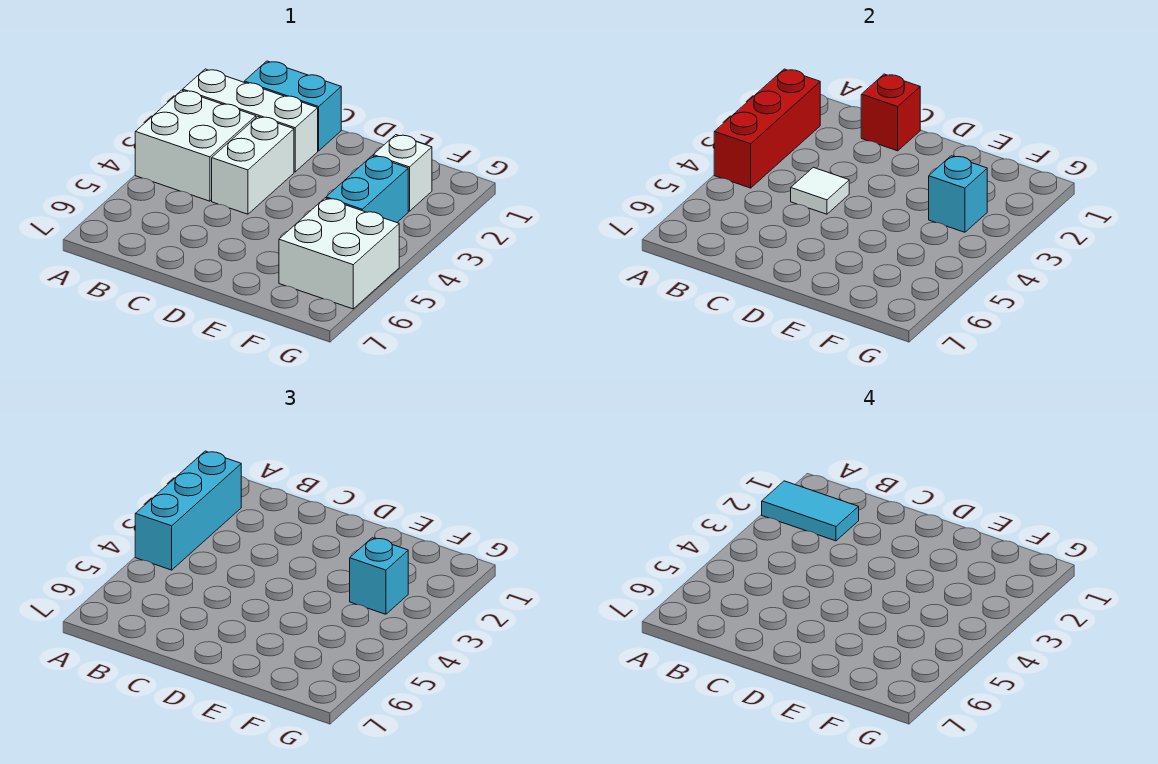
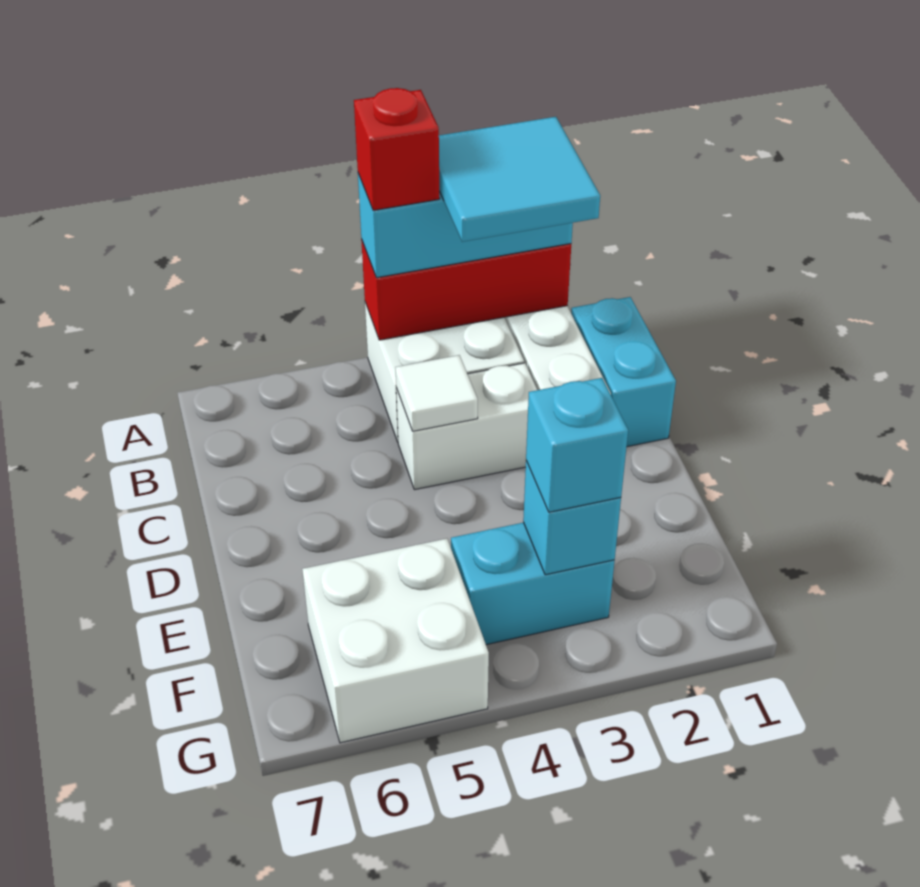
cyan tile A2:B2 level 4 -> cyan tile A2:B3 level 4
red brick C1 level 2 -> red brick A4 level 4
white brick F2 level 1 -> none

